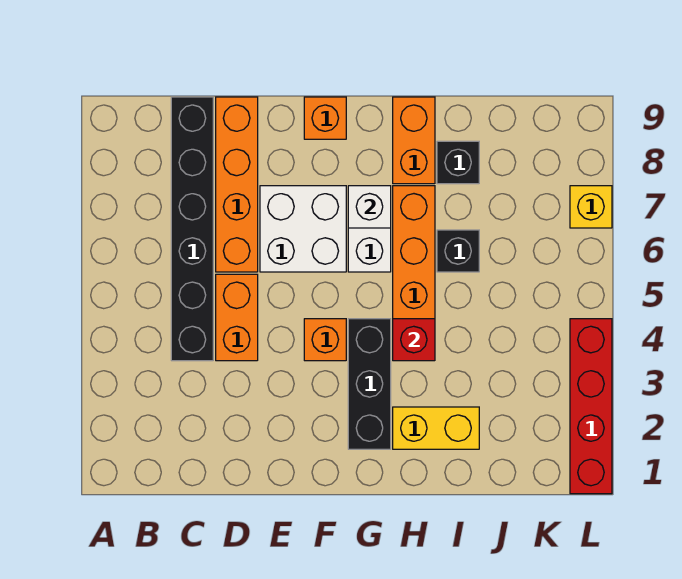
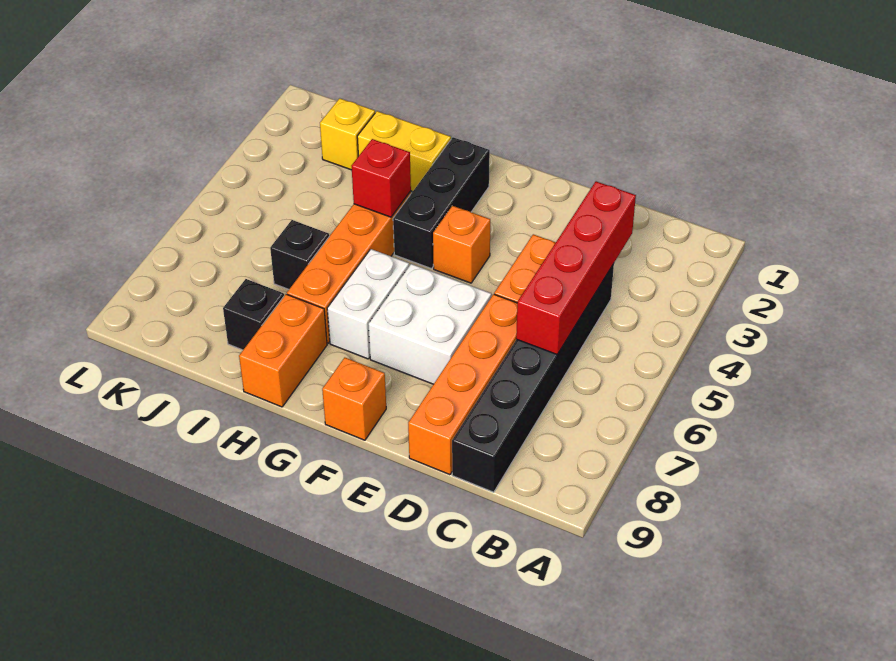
white brick G7 level 2 -> none
red brick L1:L4 level 1 -> red brick C3:C6 level 2
yellow brick L7 level 1 -> yellow brick J2 level 1

